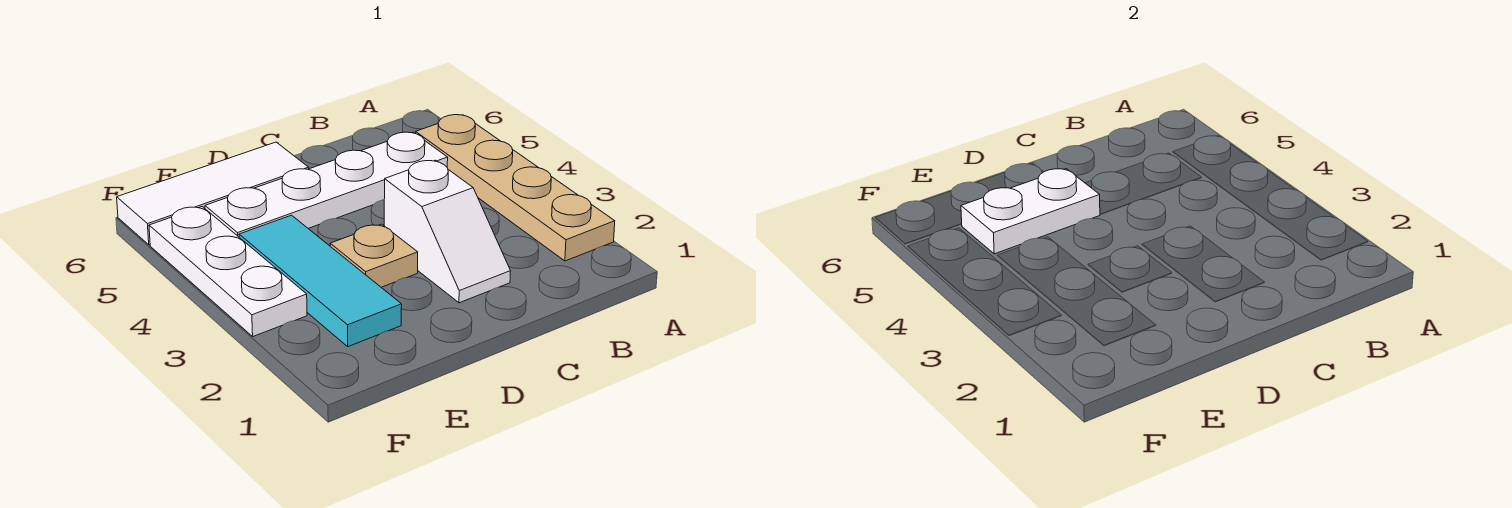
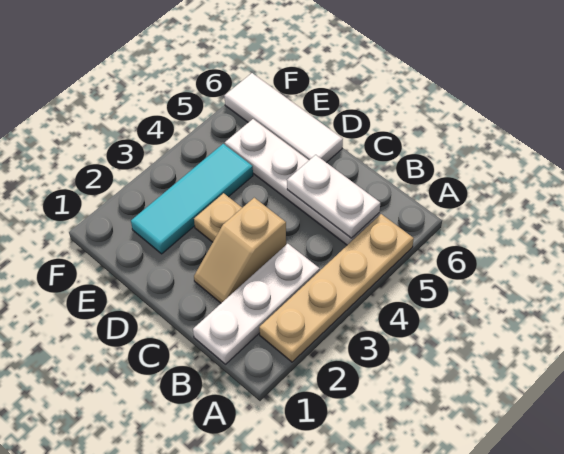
white slope C2:C3 level 1 top 3 -> tan slope C2:C3 level 1 top 3
white plate D5:E5 level 2 -> white plate B5:C5 level 2
white plate F3:F5 level 1 -> white plate B1:B3 level 1

